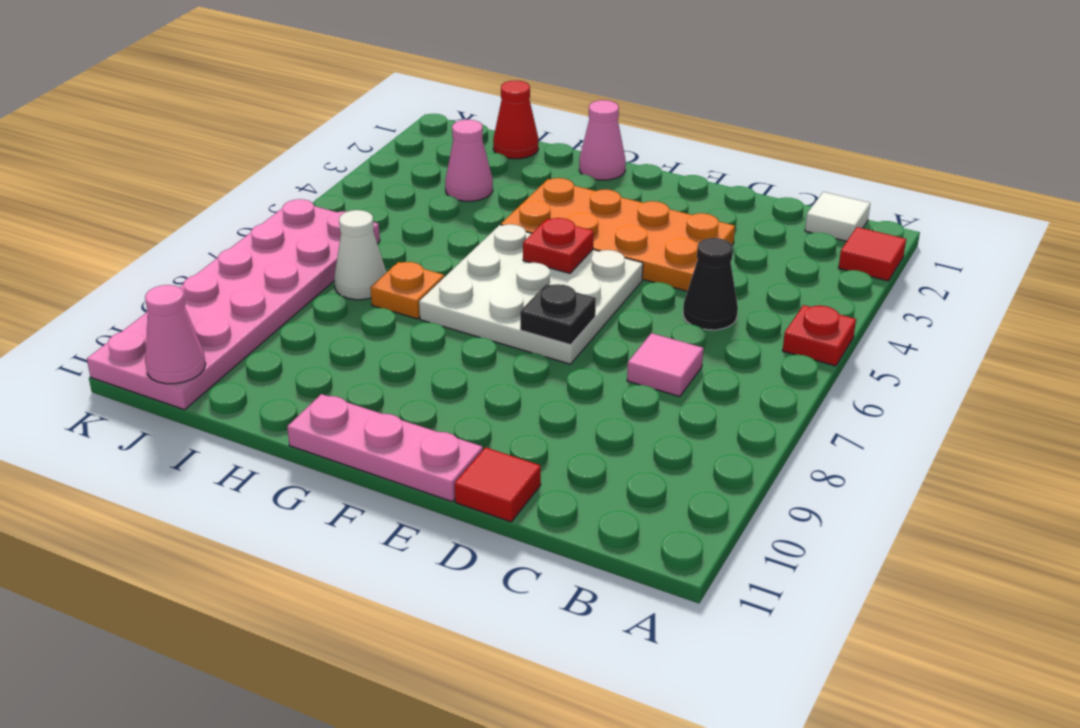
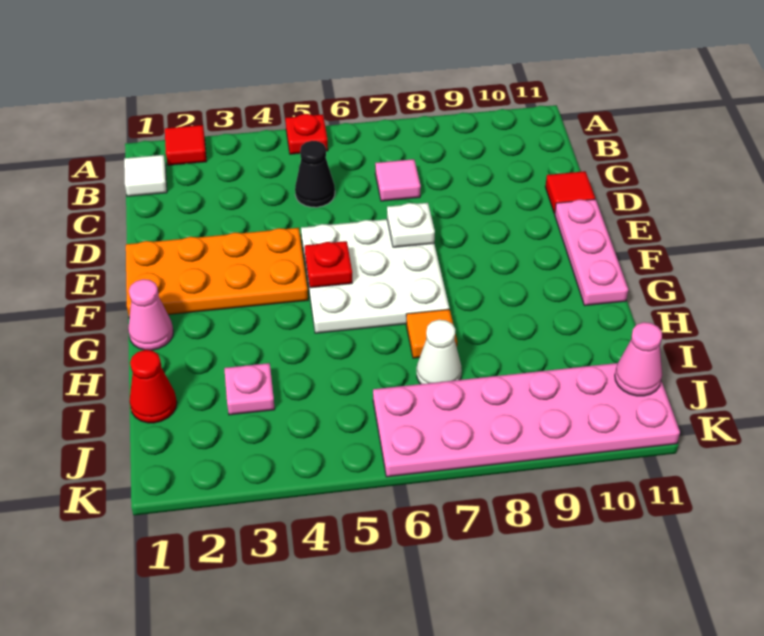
orange plate D3:G4 level 1 -> orange plate E1:F4 level 1
black plate E7 level 2 -> white plate E7 level 2
orange plate H7 level 1 -> orange tile H7 level 1
pink cone I3 level 1 -> pink plate I3 level 1

